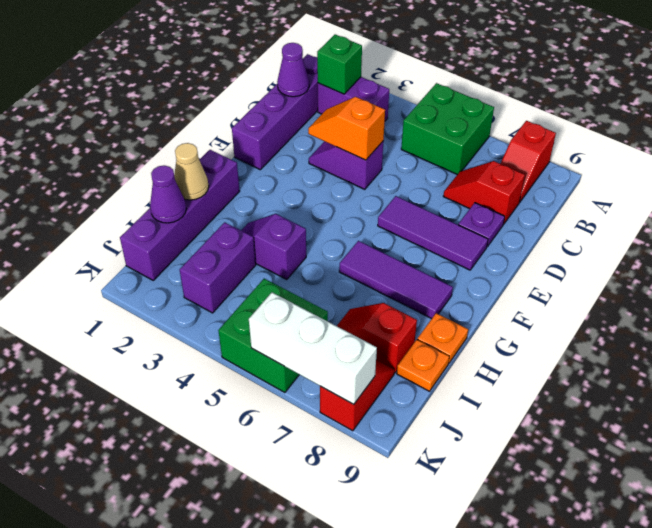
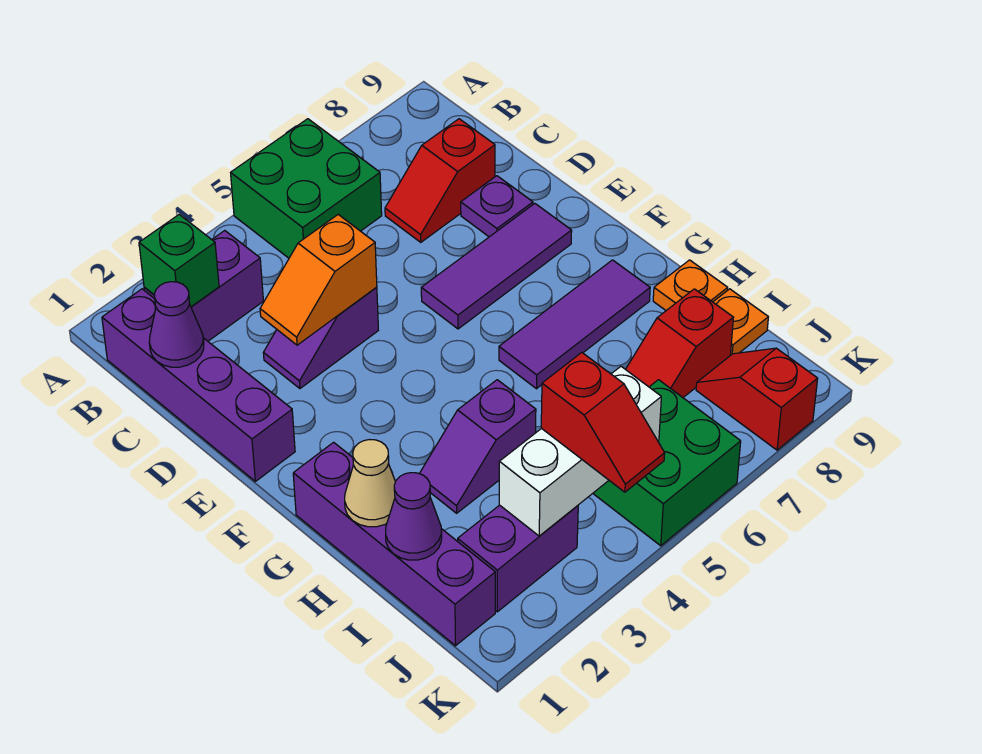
red slope A8:B8 level 1 top A -> red slope J4:K4 level 3 top J
purple brick I3:J3 level 1 -> purple brick J2:J3 level 1
white brick K6:K8 level 2 -> white brick J3:J5 level 2

